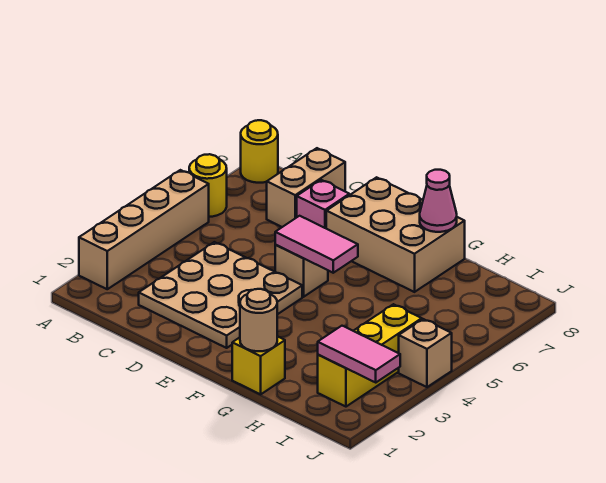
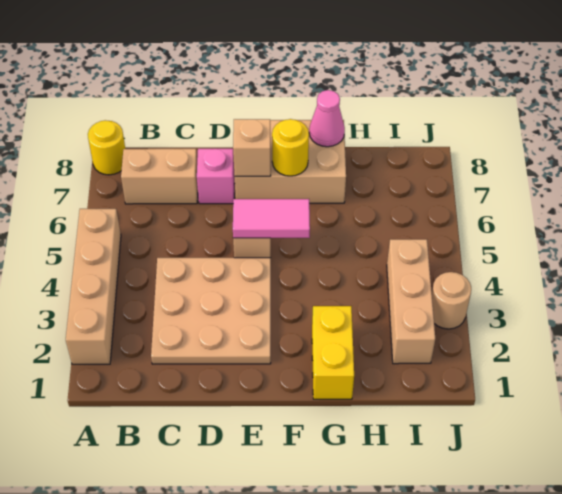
yellow round brick A6 level 1 -> yellow round brick F7 level 2
tan brick C7:C8 level 1 -> tan brick B7:C7 level 1
yellow brick G1 level 1 -> yellow brick G1:G2 level 1
tan round brick G1 level 2 -> tan round brick J3 level 1
yellow brick I2:I4 level 1 -> tan brick I2:I4 level 1
pink tile I2:J2 level 2 -> none
tan brick J4 level 1 -> tan brick E7 level 2

